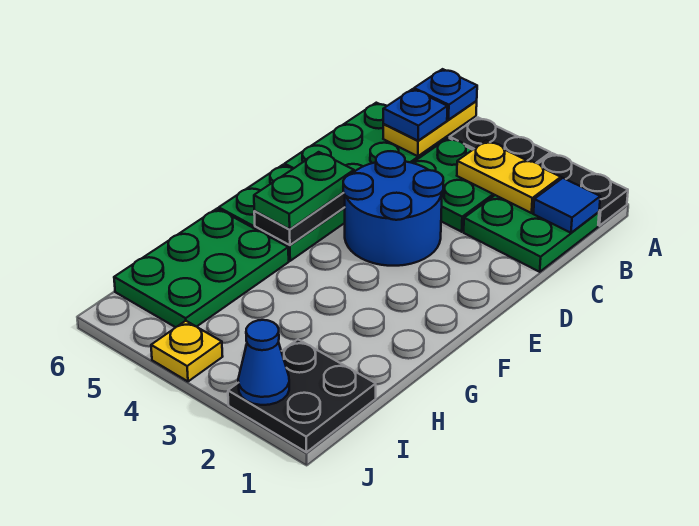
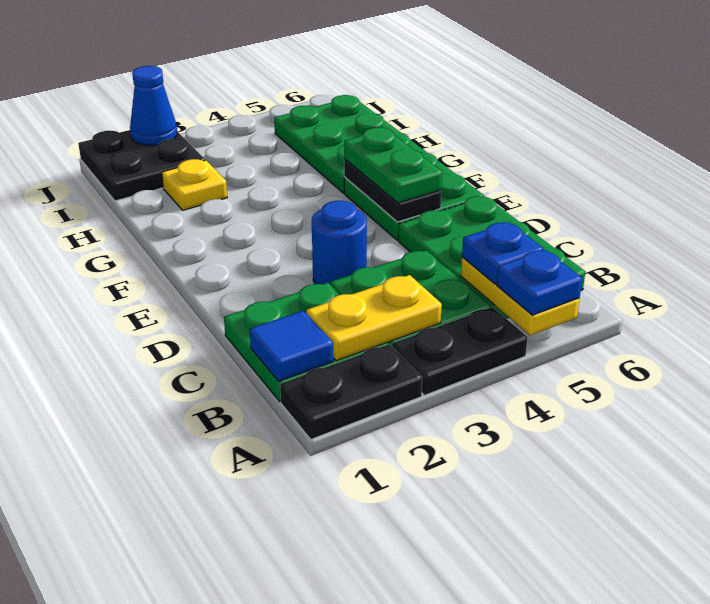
blue round brick D3:E4 level 1 -> blue round brick D3 level 1
yellow plate J4 level 1 -> yellow plate H2 level 1

